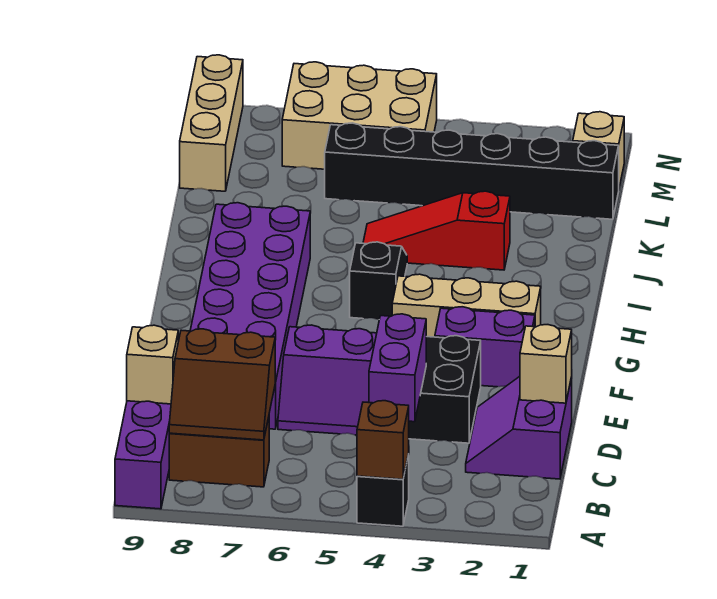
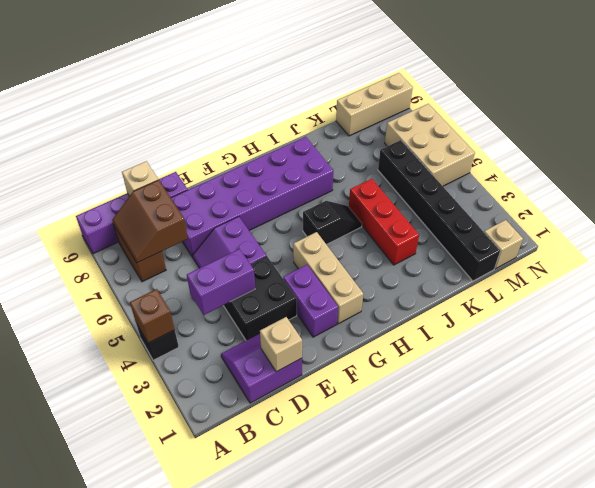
red slope J3:J5 level 1 top 3 -> red brick J3:J5 level 1

